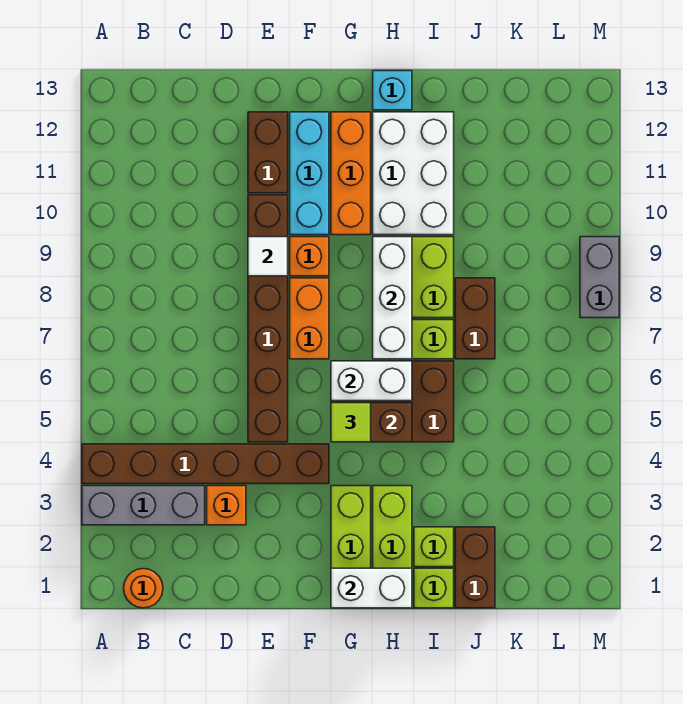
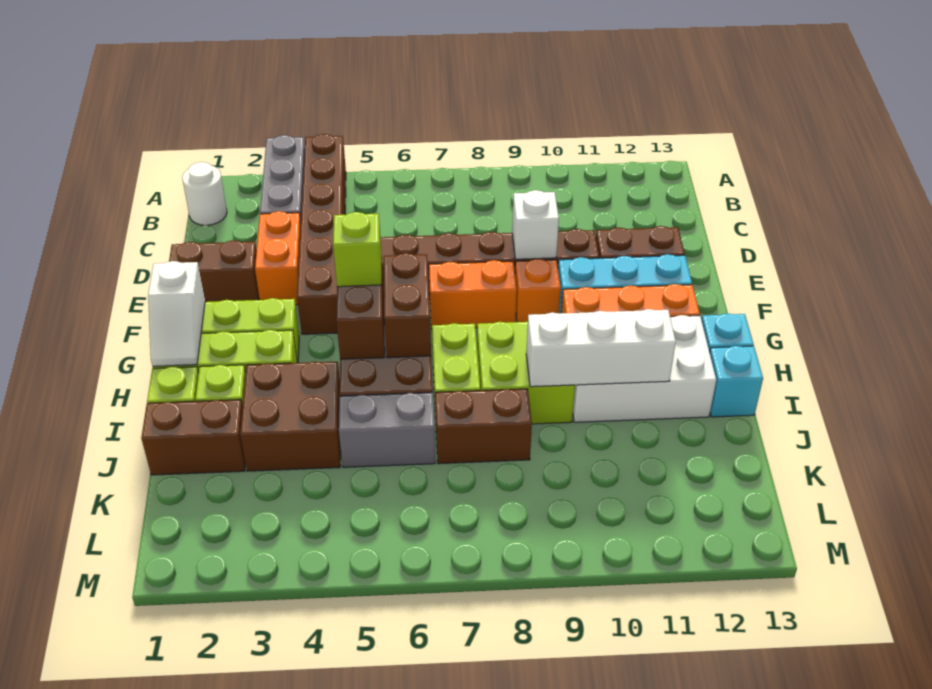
orange round brick B1 level 1 -> white round brick B1 level 1
orange brick D3 level 1 -> orange brick D3:E3 level 1
none -> brown brick E1:E2 level 1
white tile E9 level 2 -> white brick E9 level 2
white brick G1:H1 level 2 -> white slope G1:H1 level 2 top G
lime tile G5 level 3 -> lime brick G5 level 3
white brick G6:H6 level 2 -> brown brick G6:H6 level 2
white brick H7:H9 level 2 -> white brick I9:I11 level 2
none -> brown brick I3:J4 level 1
none -> cyan brick I13 level 1
grey brick M8:M9 level 1 -> grey brick J5:J6 level 1

